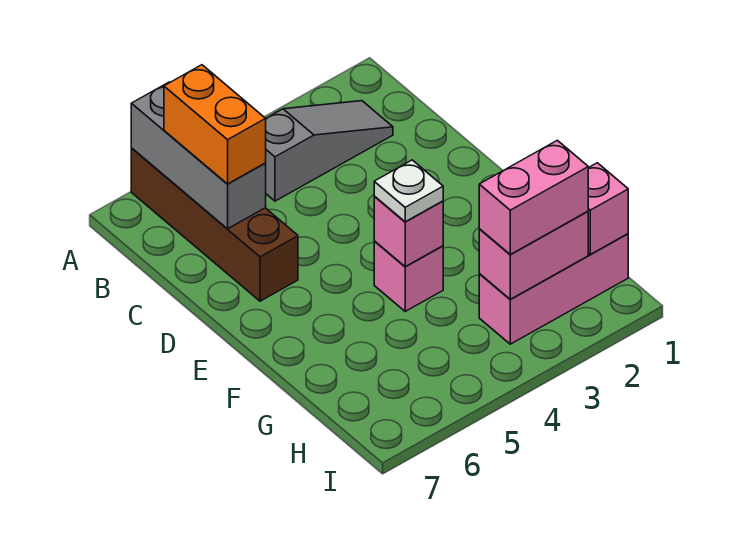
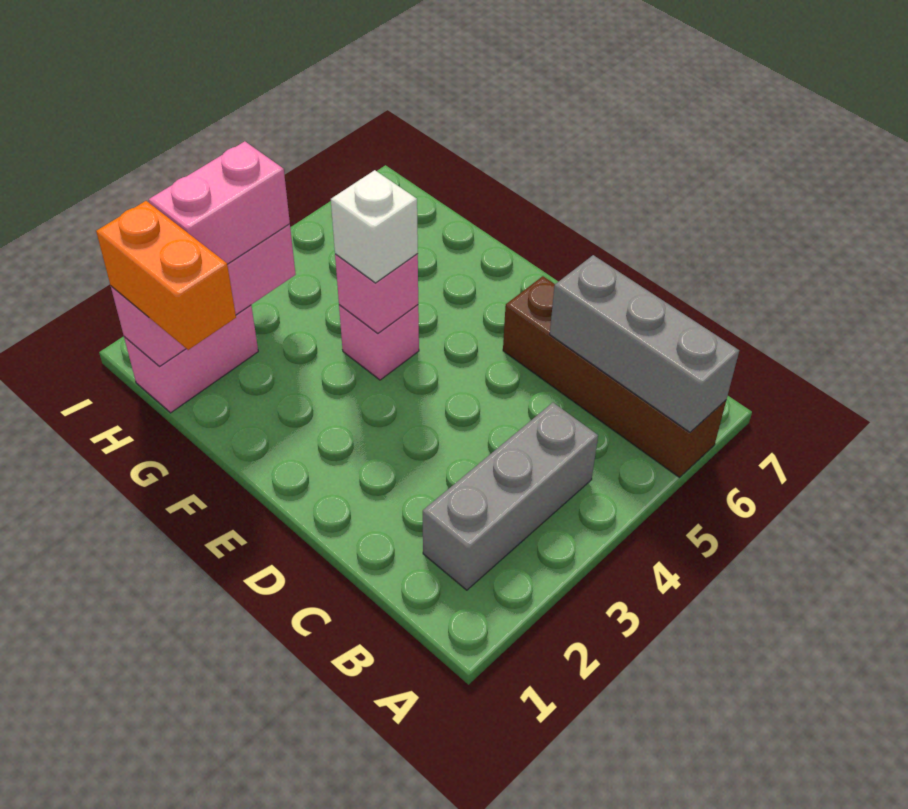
grey slope B2:B4 level 1 top 4 -> grey brick B2:B4 level 1
orange brick B6:C6 level 3 -> orange brick G1:H1 level 3
white plate F4 level 3 -> white brick F4 level 3
pink brick H1:H3 level 1 -> pink brick H1:H2 level 1

